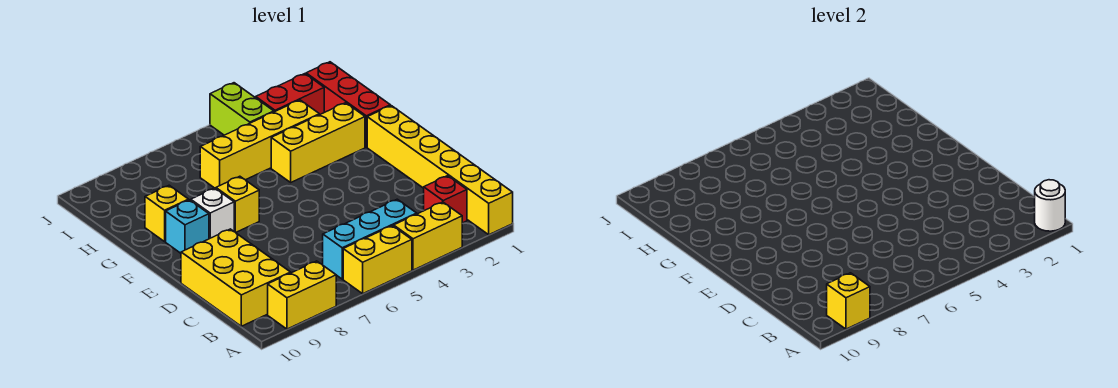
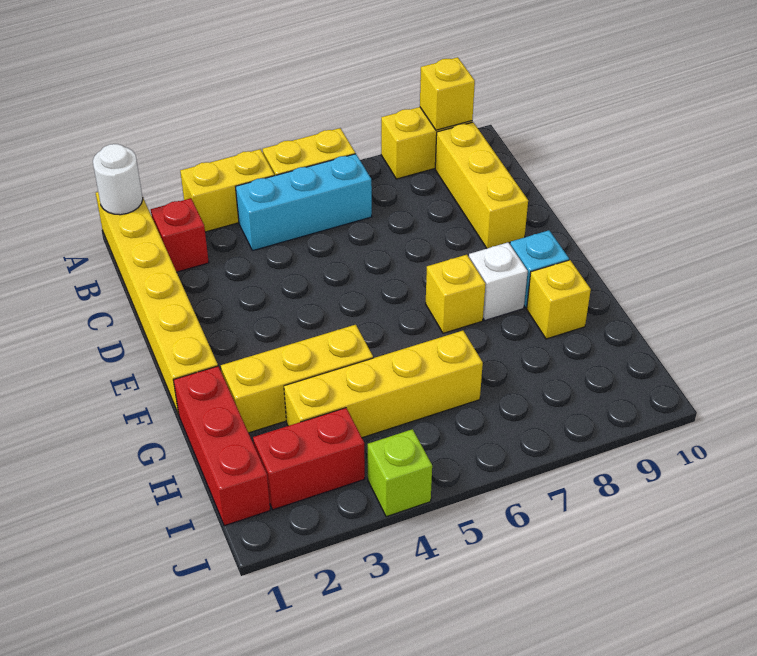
yellow brick B9:D10 level 1 -> yellow brick B9:D9 level 1
lime brick I4:J4 level 1 -> lime brick J4 level 1

